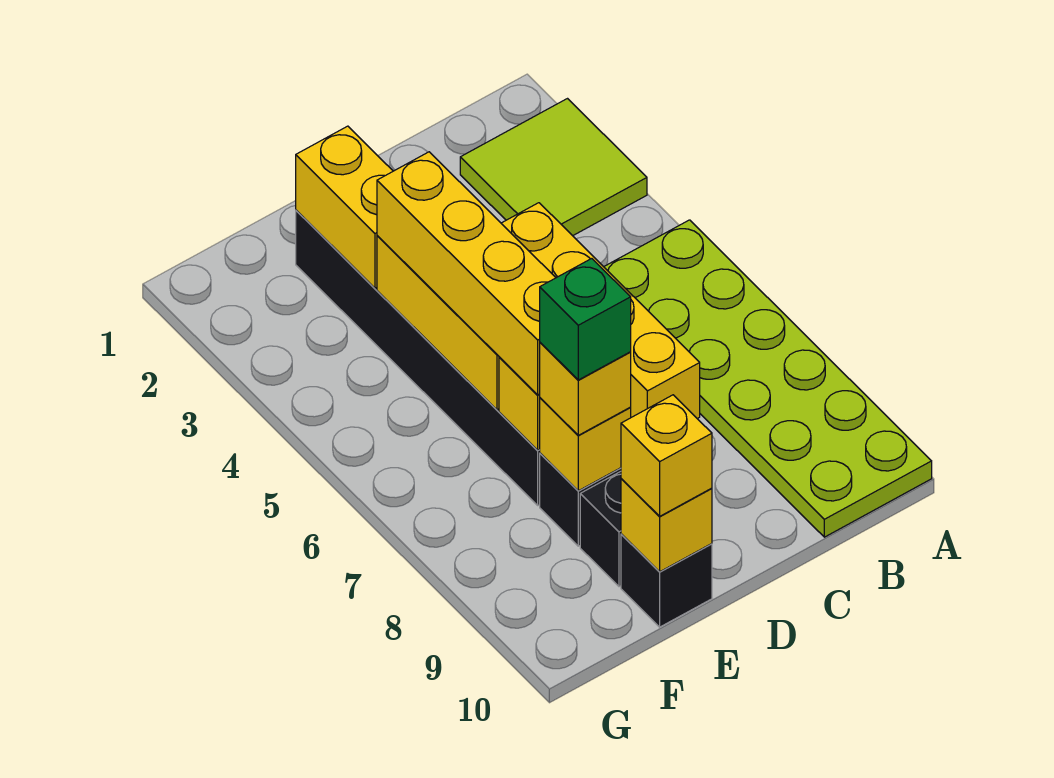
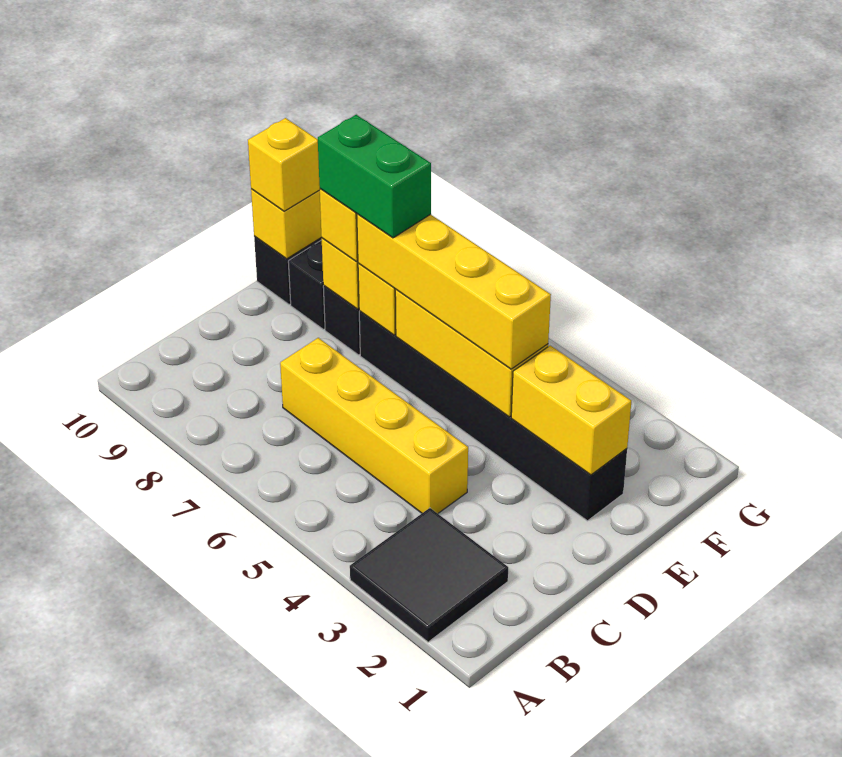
lime tile A2:B3 level 1 -> black tile A2:B3 level 1
lime plate A5:B10 level 1 -> none
green brick E8 level 4 -> green brick E7:E8 level 4

